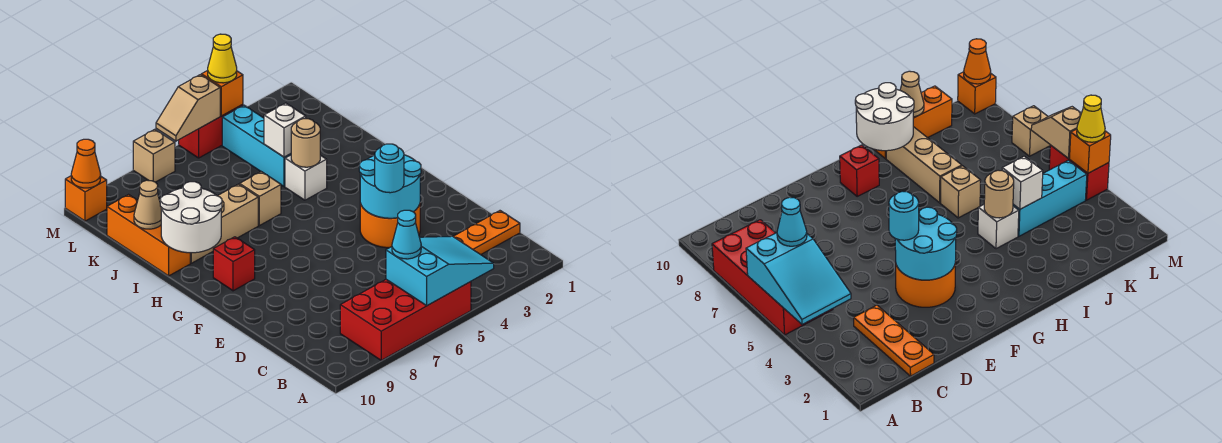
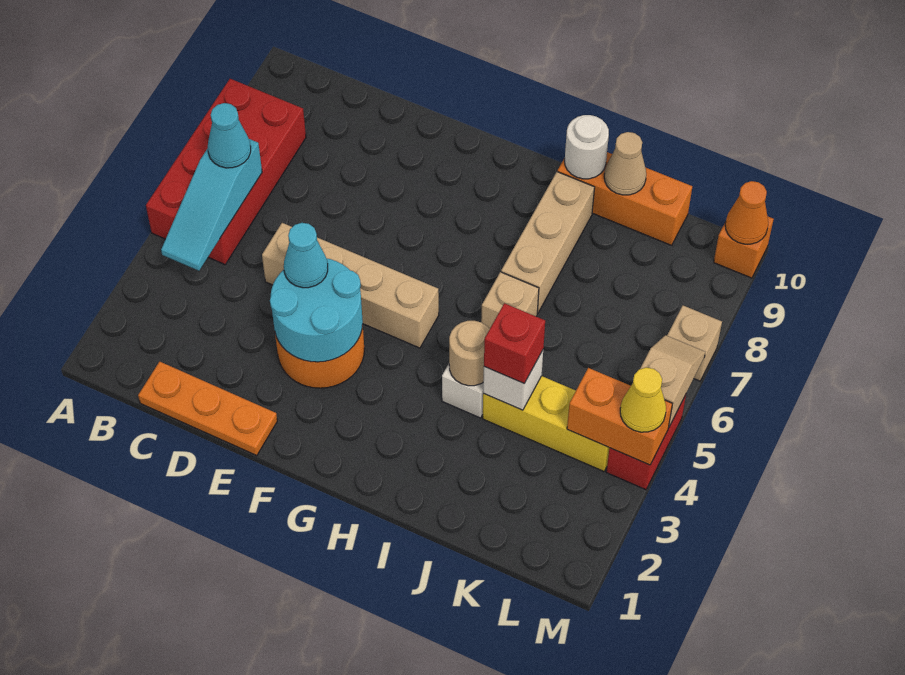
cyan slope A4:B6 level 2 top 6 -> cyan slope B4:B6 level 2 top 6
orange plate C1:C3 level 1 -> orange plate C1:E1 level 1
none -> tan brick D5:G5 level 1
cyan round brick E4 level 3 -> cyan cone E4 level 3
red brick G9 level 1 -> red brick J4 level 3
white round brick H9:I10 level 2 -> white round brick I10 level 2
cyan brick J4:L4 level 1 -> yellow brick J4:L4 level 1
orange brick M4 level 2 -> orange brick L4:M4 level 2

